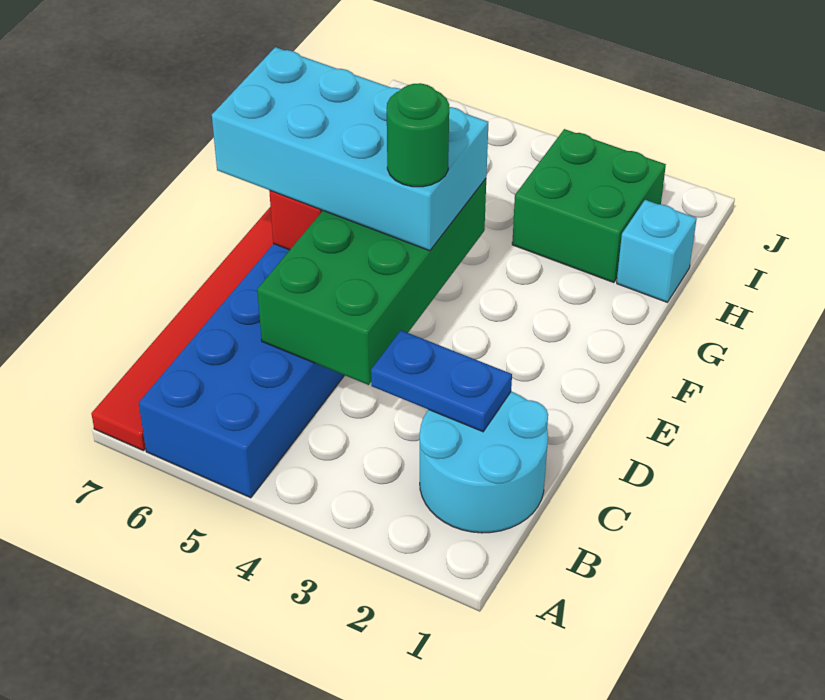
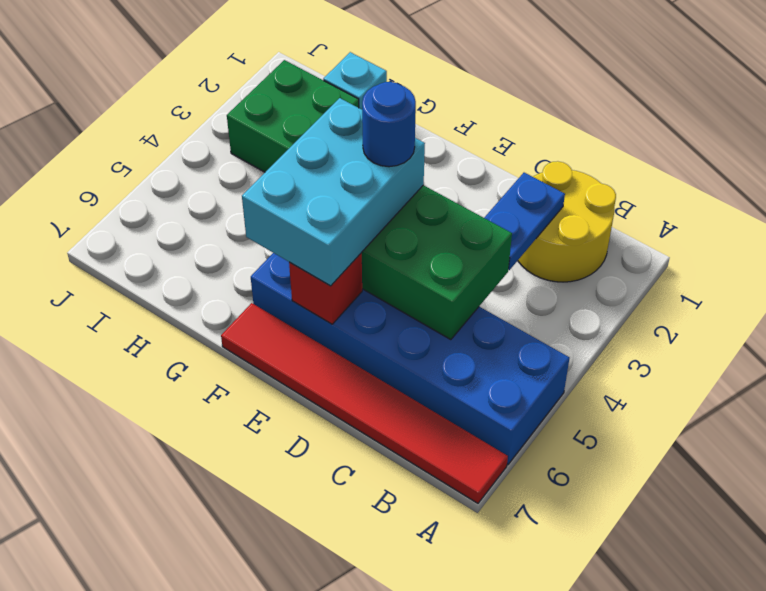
cyan round brick B1:C2 level 1 -> yellow round brick B1:C2 level 1
cyan brick E4:F7 level 3 -> cyan brick E4:F6 level 3
green round brick E4 level 4 -> blue round brick E4 level 4

